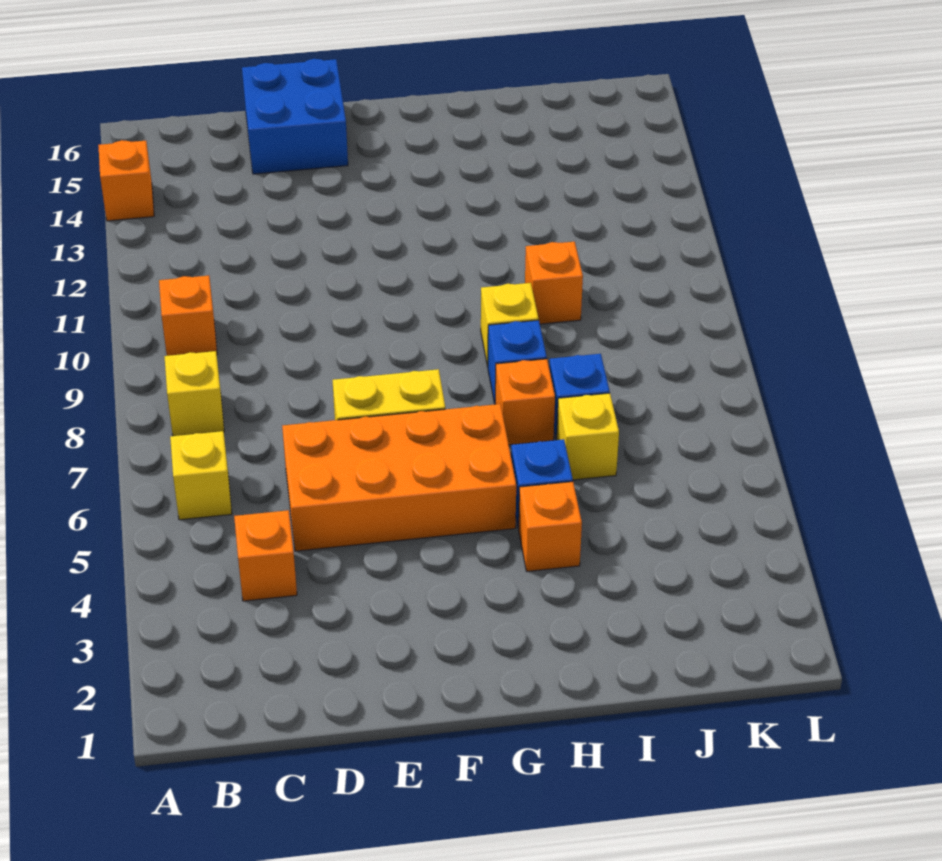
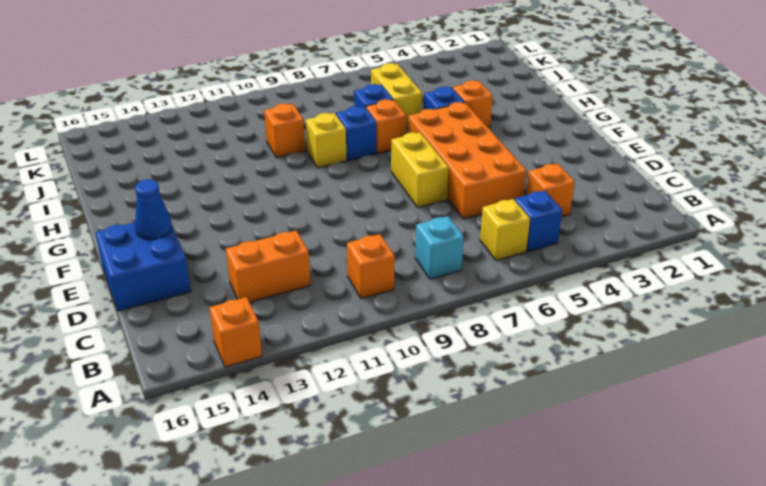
none -> blue brick B5 level 1
yellow brick B8 level 1 -> cyan brick B8 level 1
none -> orange brick C12:C13 level 1
none -> blue cone E15 level 2
yellow brick I6 level 1 -> yellow brick I6:J6 level 1

